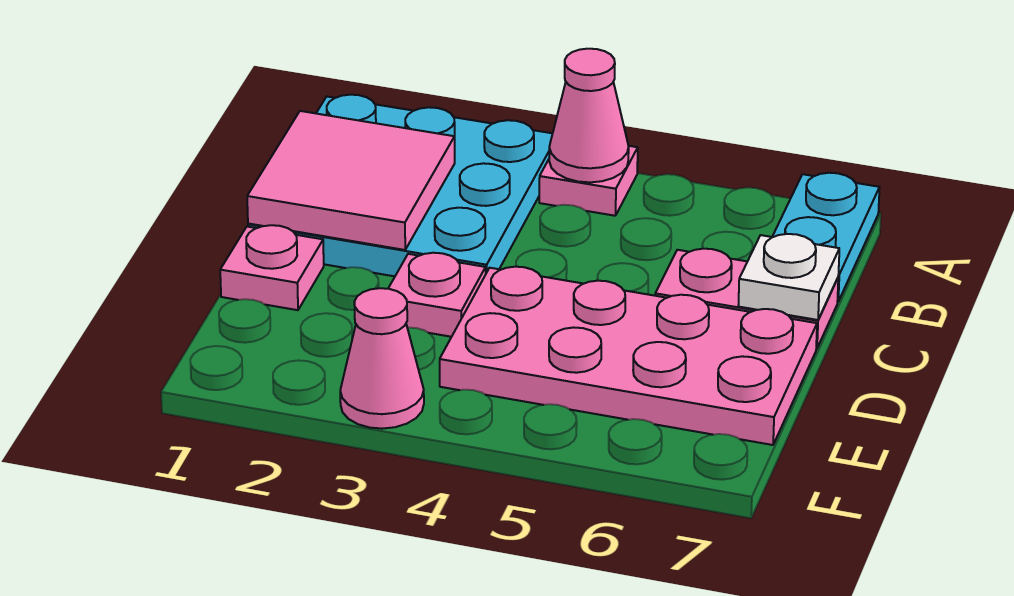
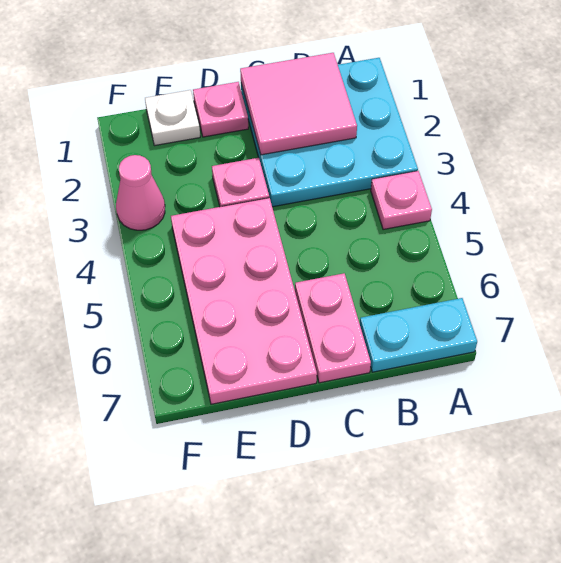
pink cone A4 level 2 -> none
white plate C7 level 2 -> white plate E1 level 1

